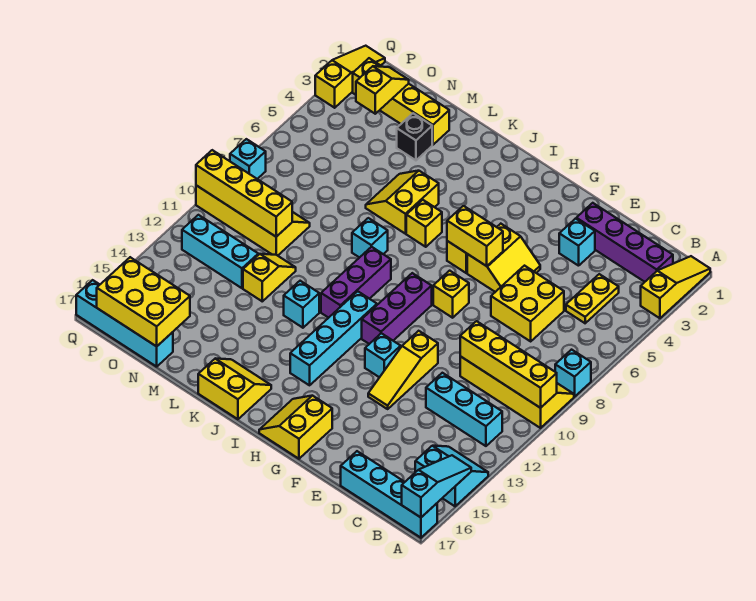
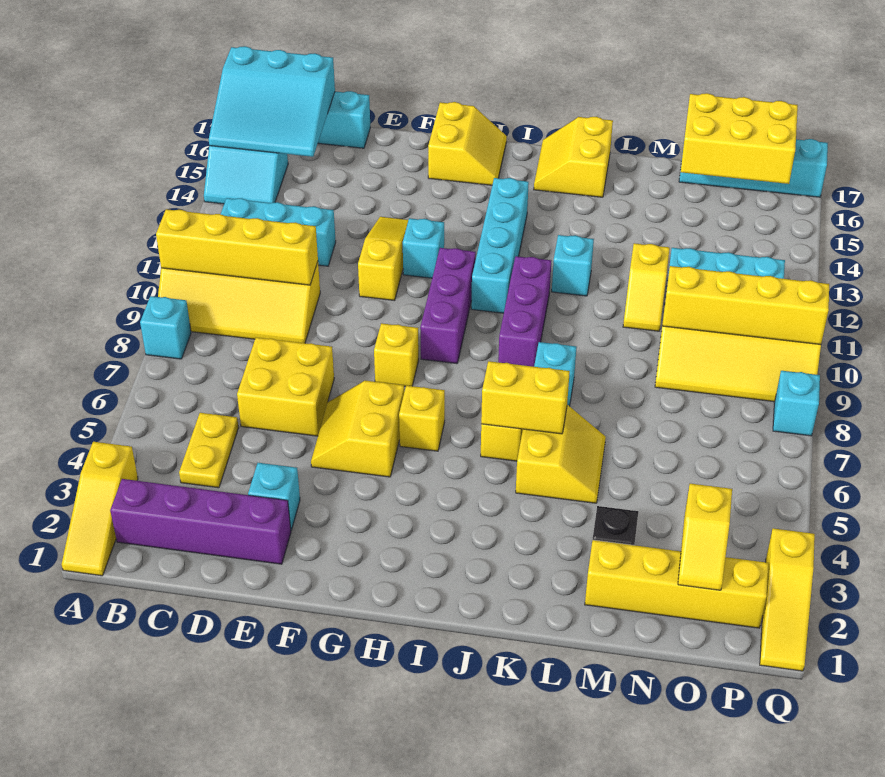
cyan slope A15:A17 level 2 top 17 -> cyan slope A15:C17 level 2 top 17
yellow brick G6:H6 level 2 -> yellow brick J6:K6 level 2
yellow slope J16:K17 level 1 top 17 -> yellow slope J16:K17 level 1 top K

